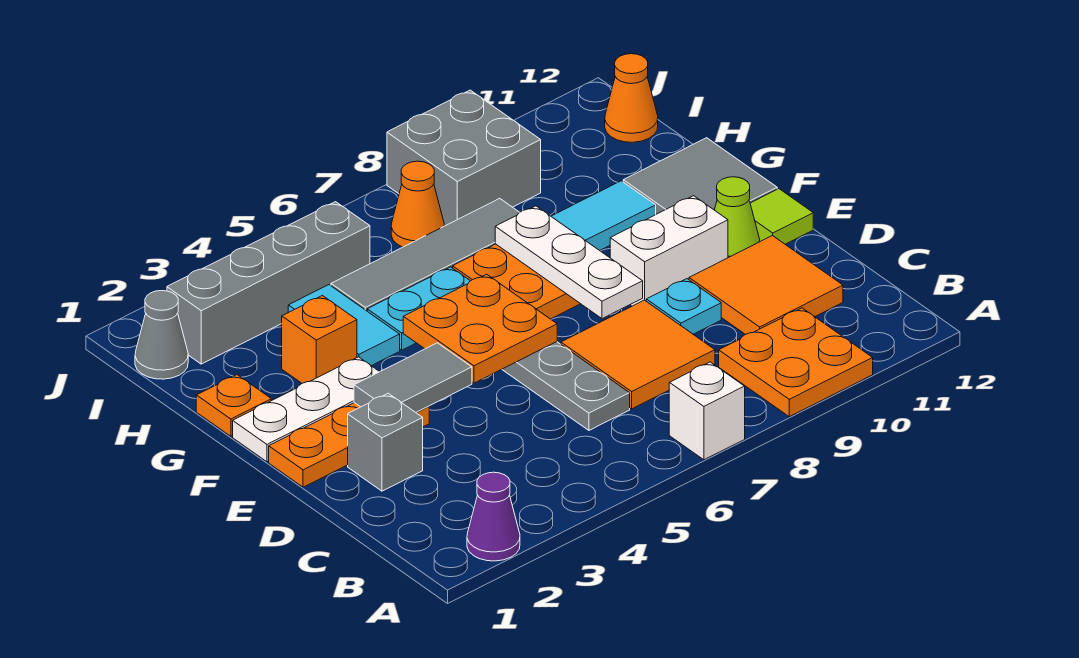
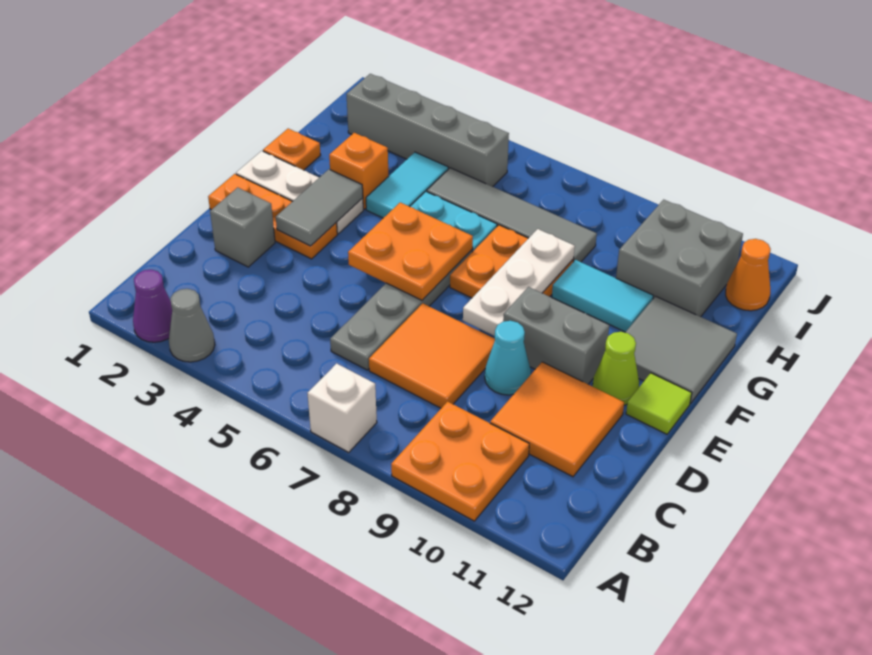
cyan plate D9 level 1 -> cyan cone D9 level 1
grey tile E3:E4 level 2 -> grey tile E3:F3 level 2
white brick E9:E10 level 1 -> grey brick E9:E10 level 1
grey cone I1 level 1 -> grey cone A3 level 1
orange cone I7 level 1 -> none
grey brick I8:J9 level 1 -> grey brick H10:I11 level 1

